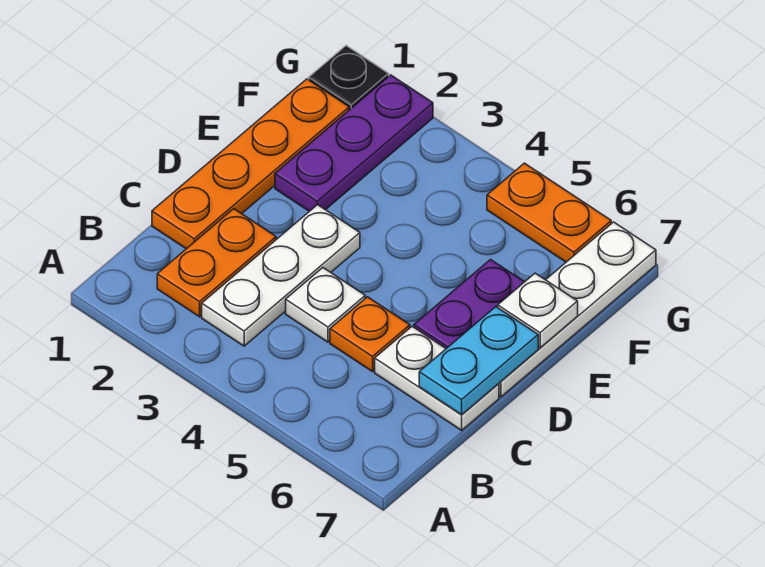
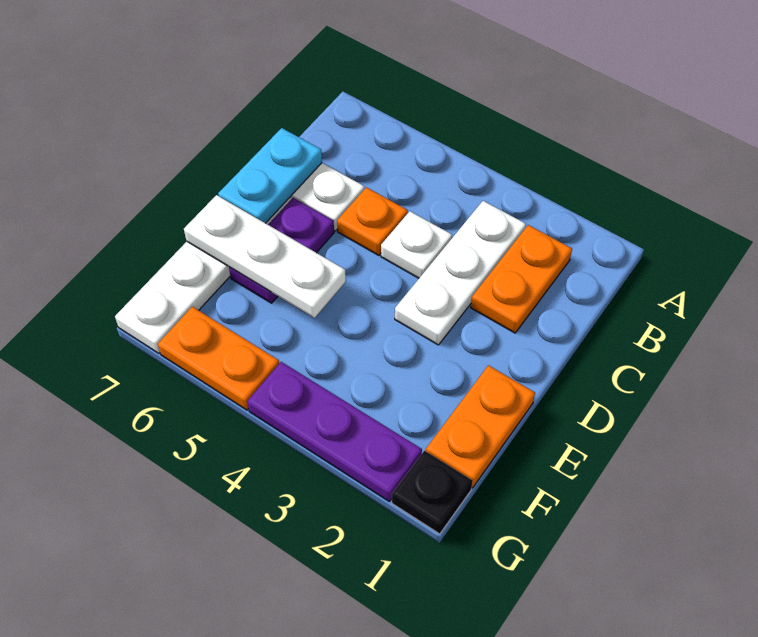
orange plate C1:F1 level 1 -> orange plate E1:F1 level 1
purple plate E2:G2 level 1 -> purple plate G2:G4 level 1
white plate E7 level 2 -> white plate E5:E7 level 2

